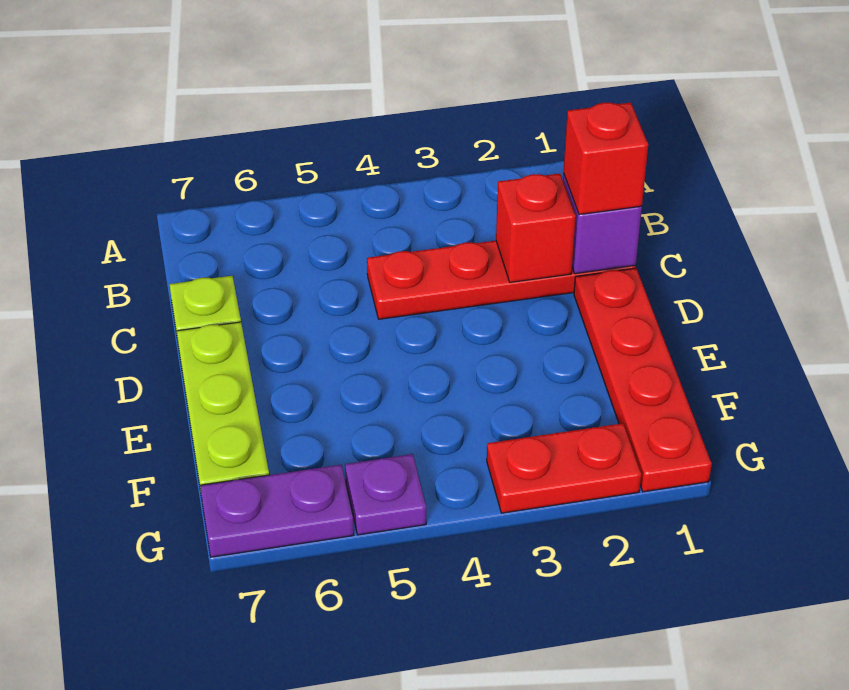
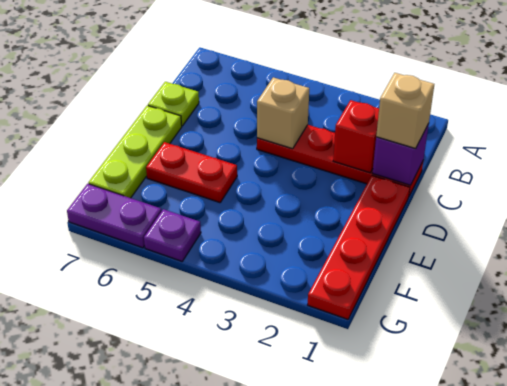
red brick C1 level 3 -> tan brick C1 level 3
none -> tan brick C4 level 2
red plate G2:G3 level 1 -> red plate E5:E6 level 1

